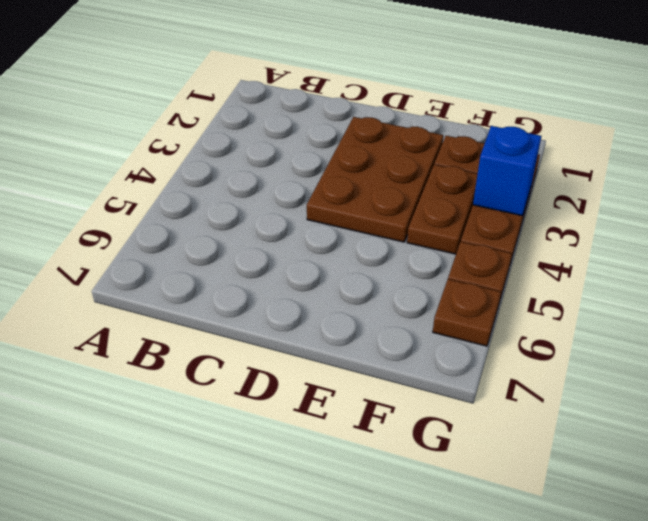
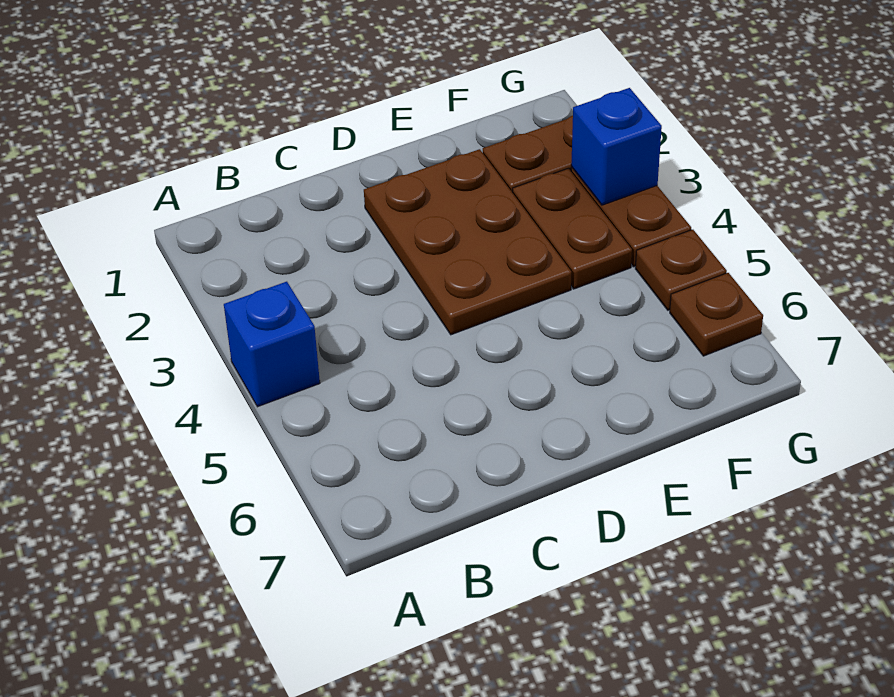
none -> blue brick A4 level 1

